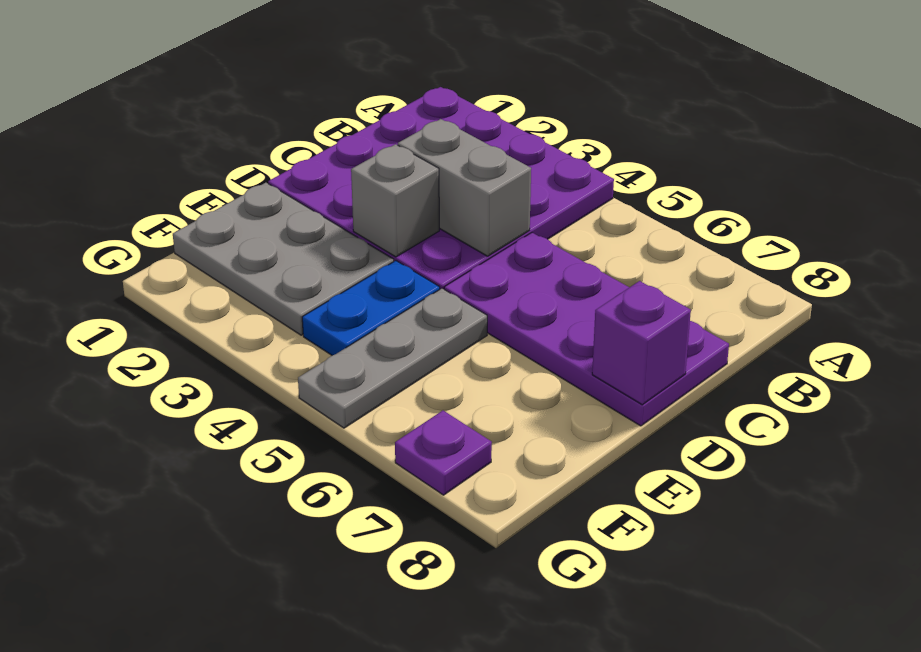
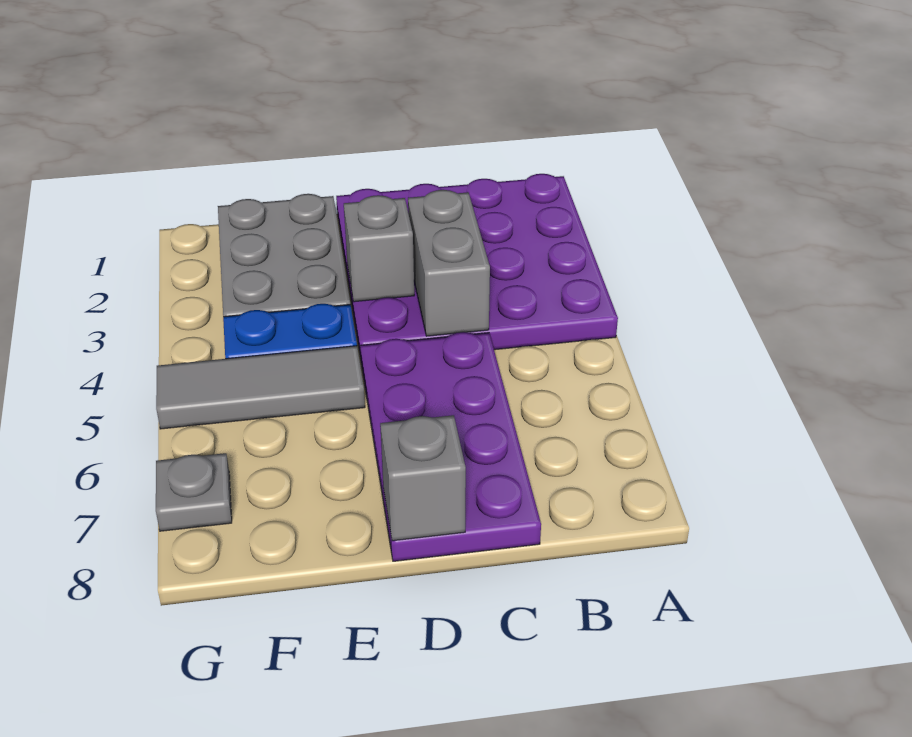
purple brick D8 level 2 -> grey brick D8 level 2
grey plate E5:G5 level 1 -> grey tile E5:G5 level 1
purple plate G7 level 1 -> grey plate G7 level 1

